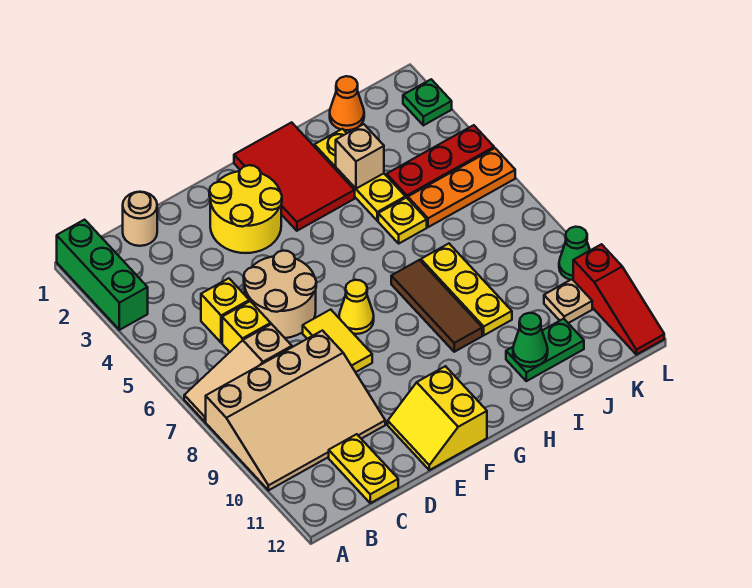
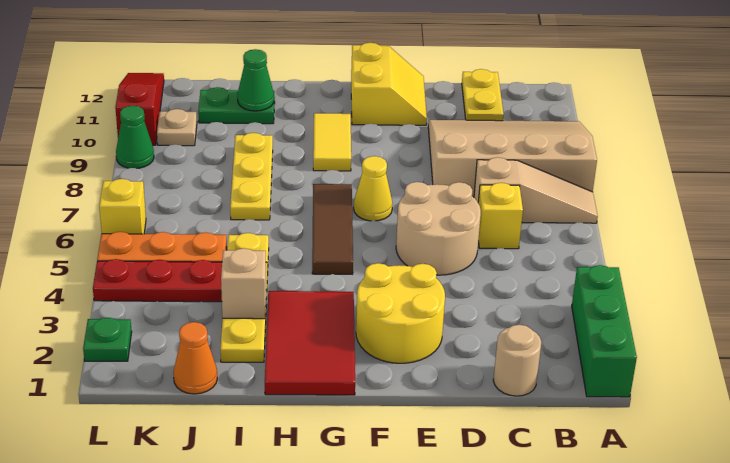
yellow brick C5 level 1 -> yellow brick L6 level 1
yellow tile E7:E8 level 1 -> yellow tile G9:G10 level 1
brown tile H7:H9 level 1 -> brown tile G5:G7 level 1

